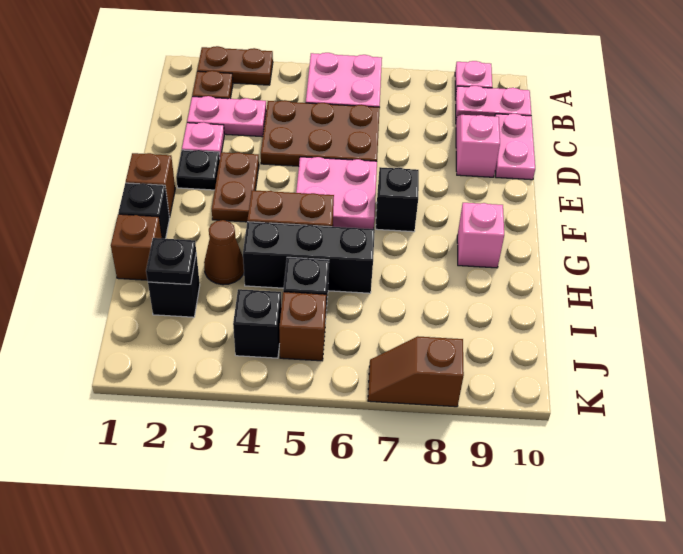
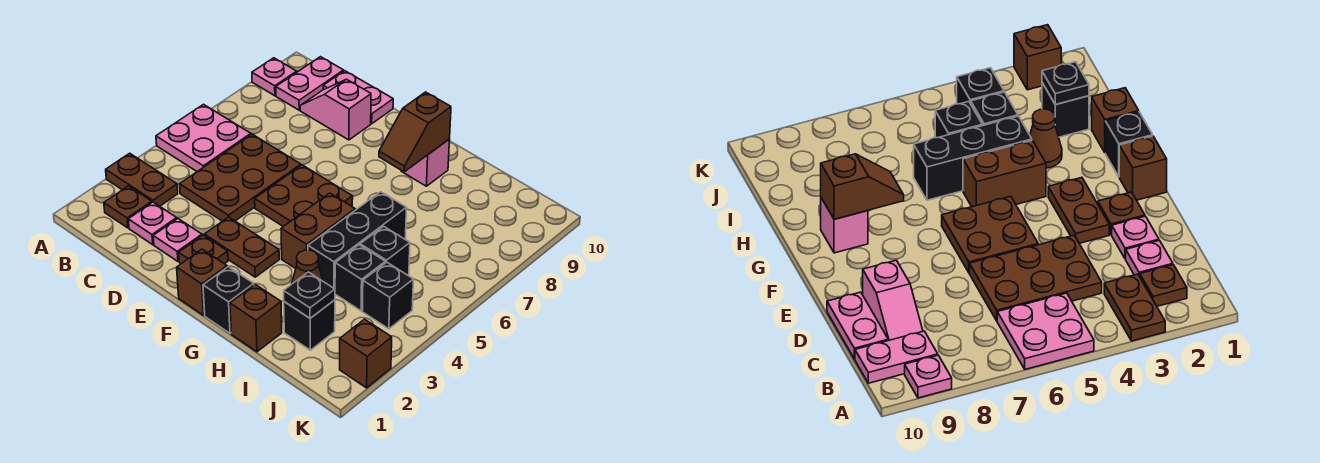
brown plate A2:A3 level 1 -> brown plate A3:B3 level 1
pink plate C2:C3 level 1 -> pink plate C2 level 1
black plate E2 level 1 -> brown plate E2 level 1
pink plate E5:F6 level 1 -> brown plate E5:F6 level 1
black brick F7 level 1 -> black brick I4 level 1
brown brick J5 level 1 -> brown brick K2 level 1
brown slope K7:K8 level 1 top 8 -> brown slope G8:G9 level 2 top 9

